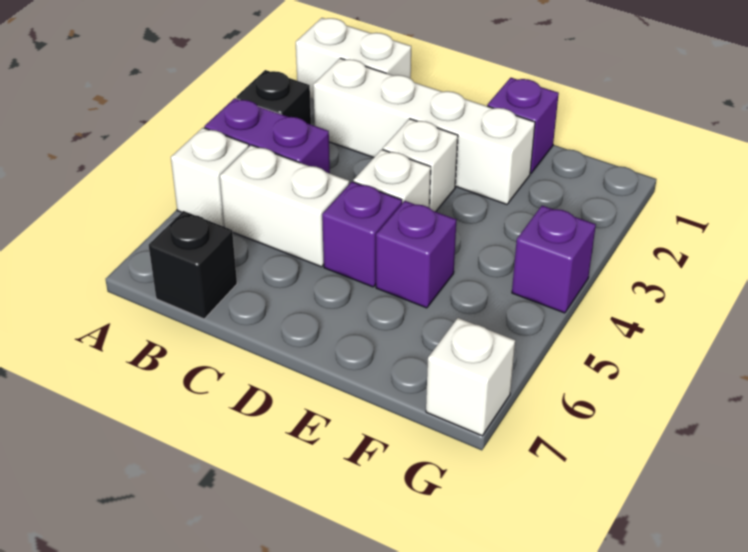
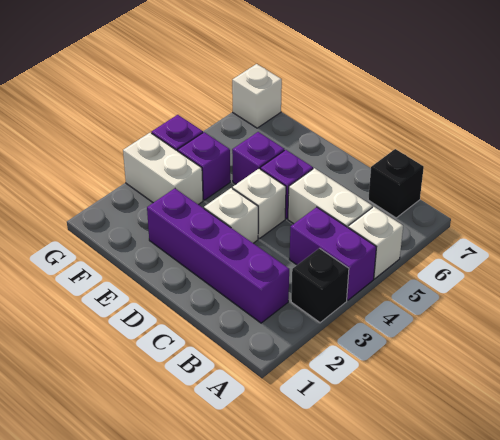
white brick A1:B1 level 1 -> white brick F3:G3 level 1
white brick B2:E2 level 1 -> purple brick B2:E2 level 1
purple brick E1 level 1 -> purple brick F4 level 1

